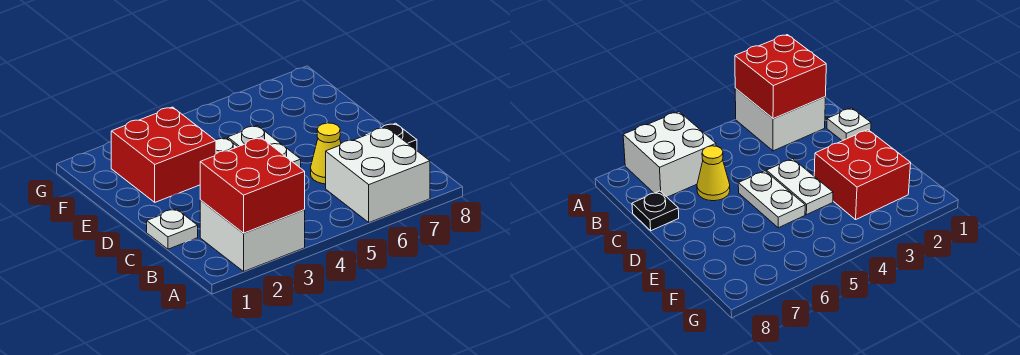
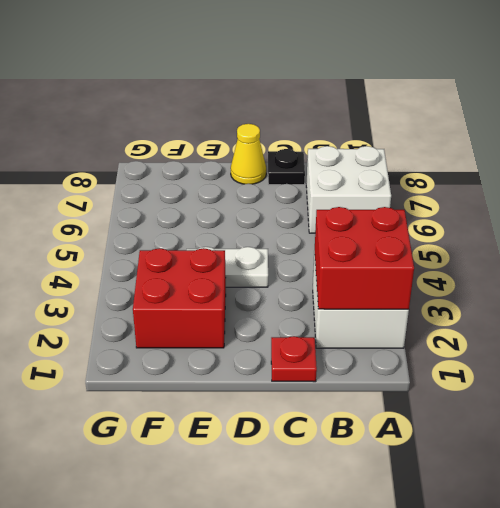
white plate C1 level 1 -> red plate C1 level 1
yellow cone C6 level 1 -> yellow cone D8 level 1
white plate D5:E5 level 1 -> none

